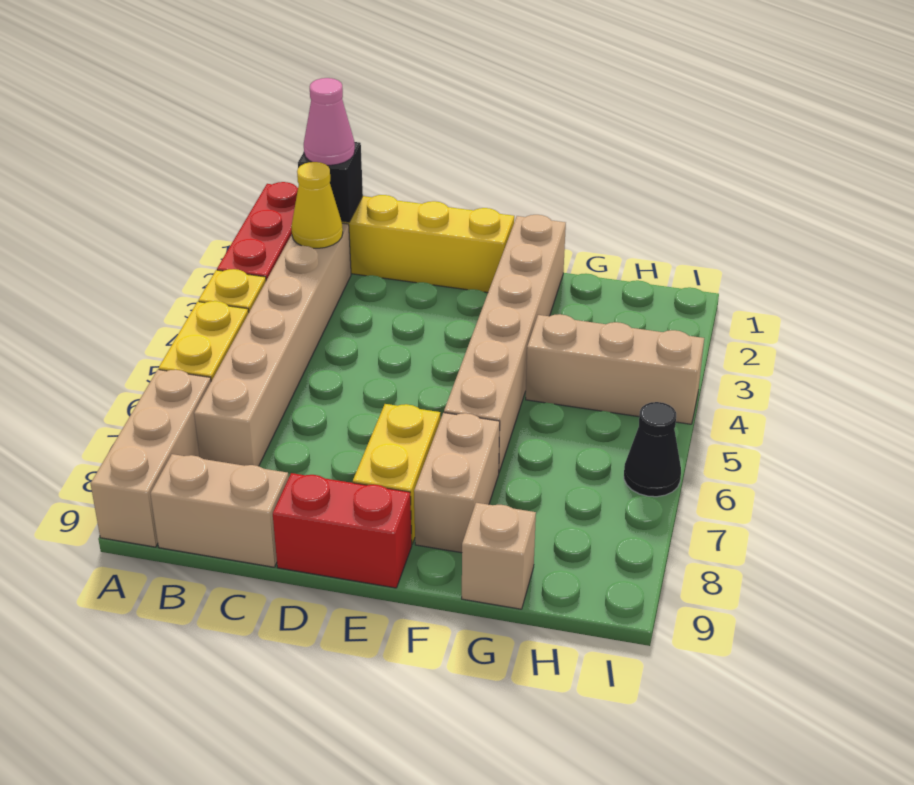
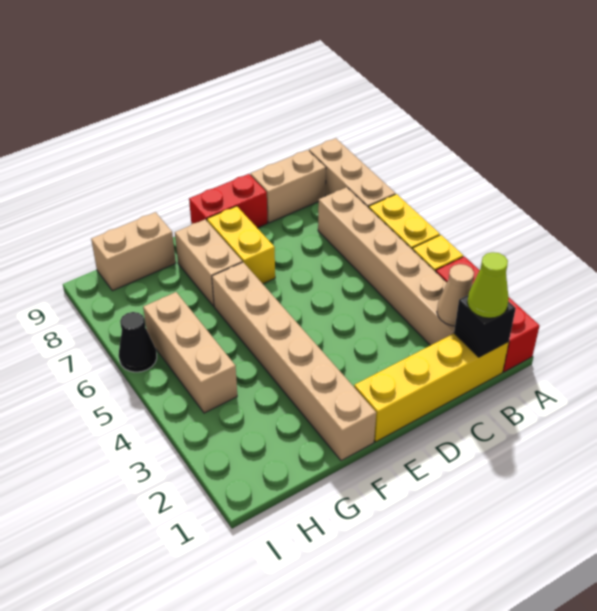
pink cone B1 level 3 -> lime cone B1 level 3
yellow cone B2 level 2 -> tan cone B2 level 2
tan brick G4:I4 level 1 -> tan brick H4:H6 level 1
tan brick G9 level 1 -> tan brick G9:H9 level 1

